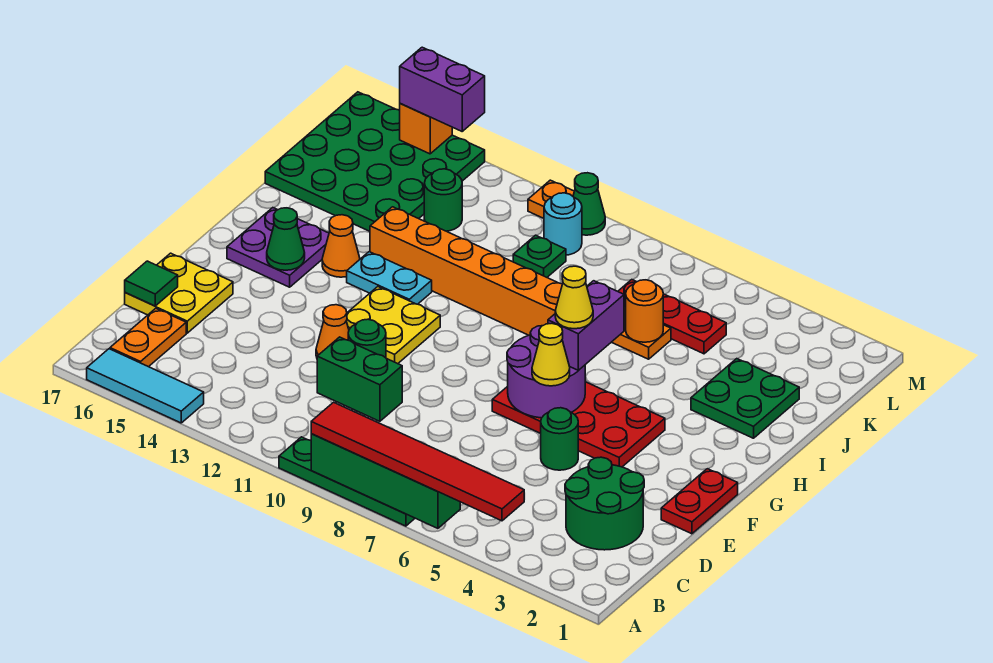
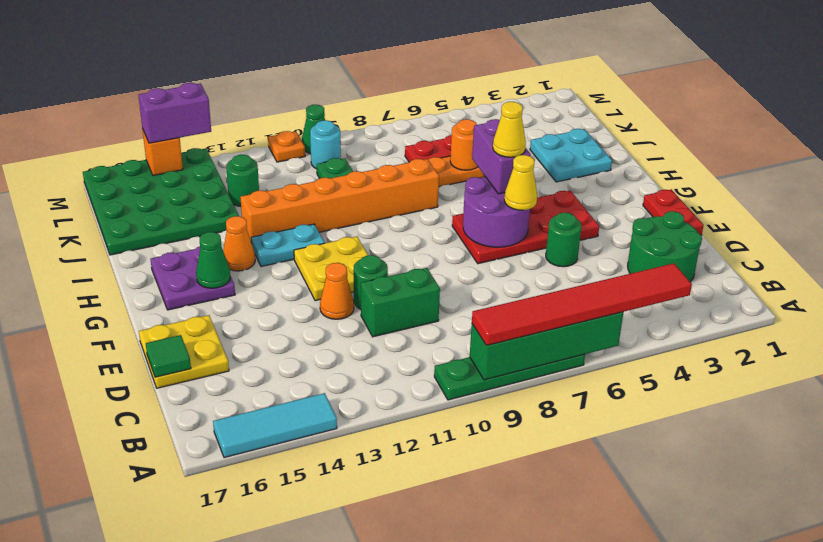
orange plate B16:C16 level 1 -> none
green plate I2:J3 level 1 -> cyan plate I2:J3 level 1

